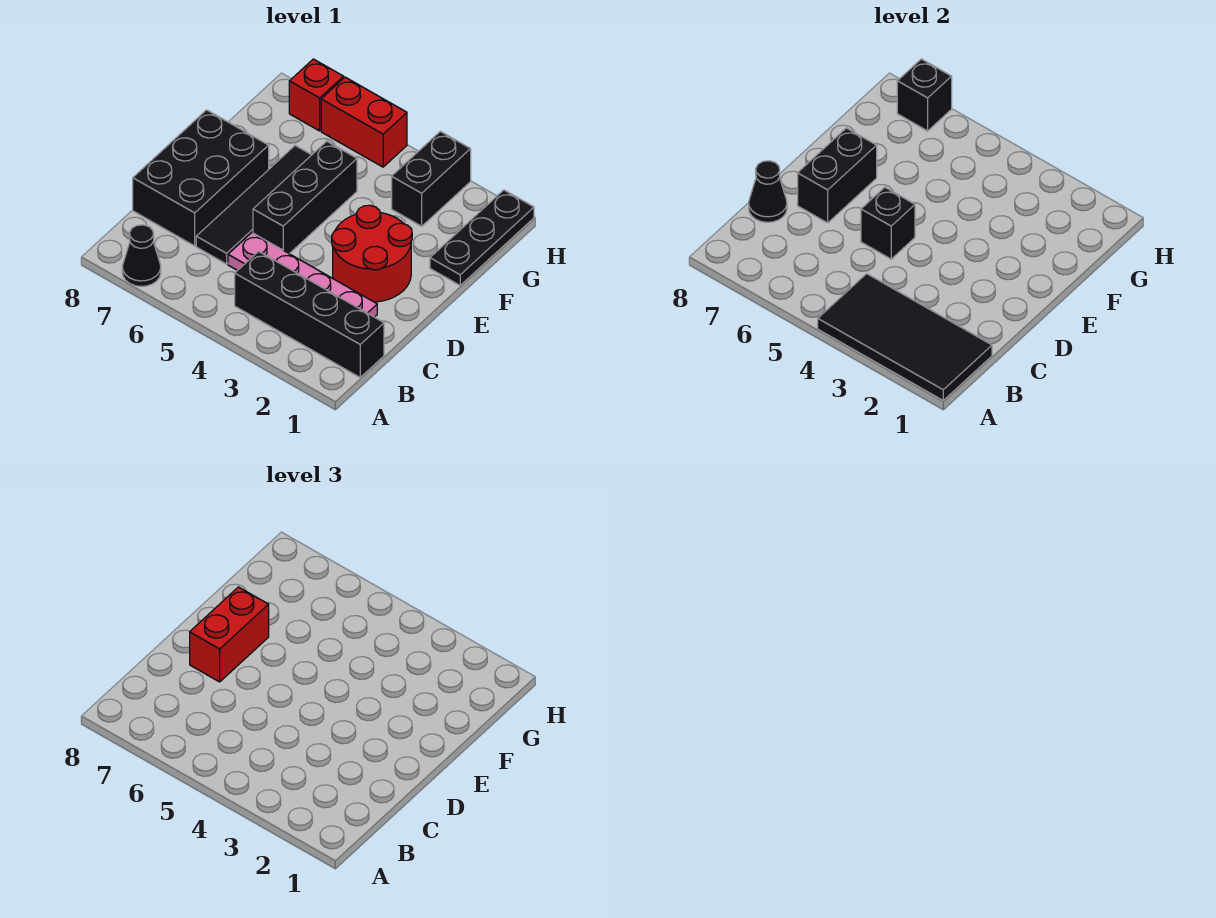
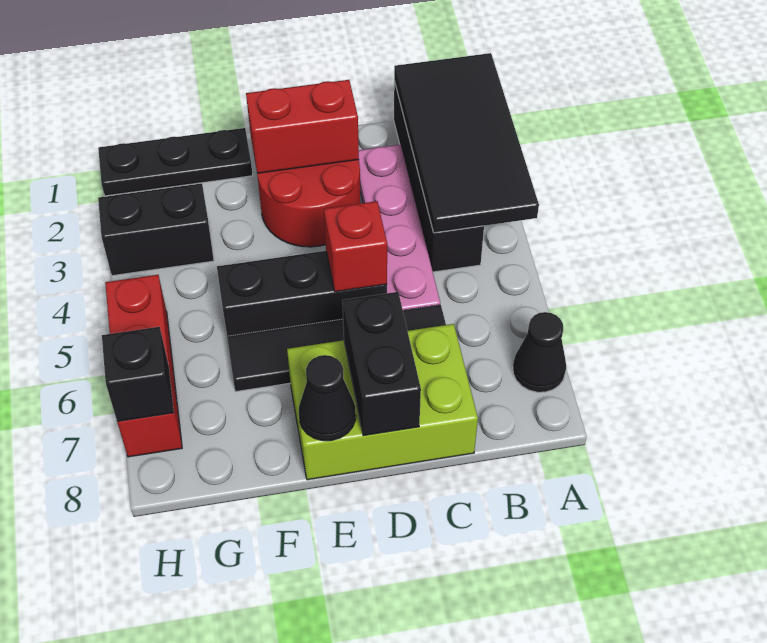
black brick C7:E8 level 1 -> lime brick C7:E8 level 1
black cone C8 level 2 -> black cone E8 level 2
black brick D5 level 2 -> red brick D5 level 2
black brick D7:E7 level 2 -> black brick D7:D8 level 2
red brick D7:E7 level 3 -> red brick D2:E2 level 2

